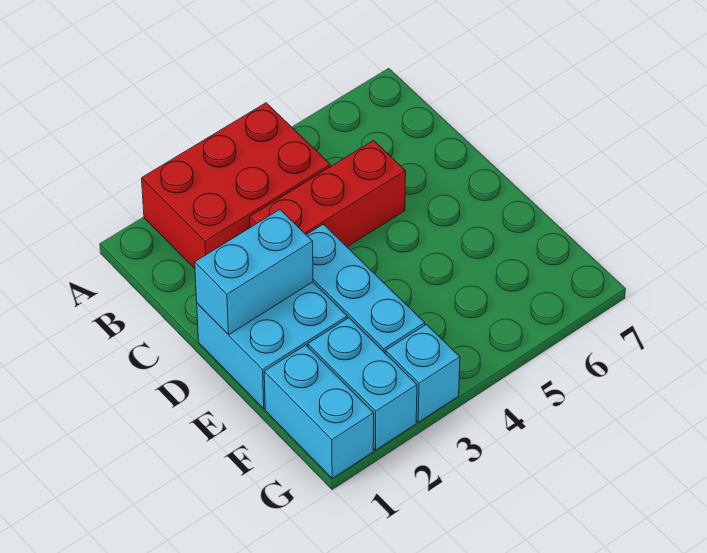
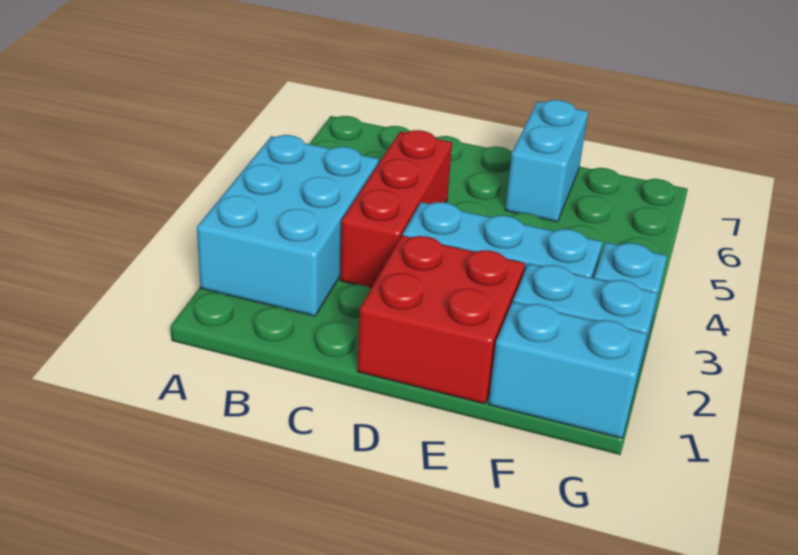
red brick A2:B4 level 1 -> cyan brick A2:B4 level 1
cyan brick D1:E2 level 1 -> red brick D1:E2 level 1
cyan brick D1:D2 level 2 -> cyan brick E6:E7 level 1

